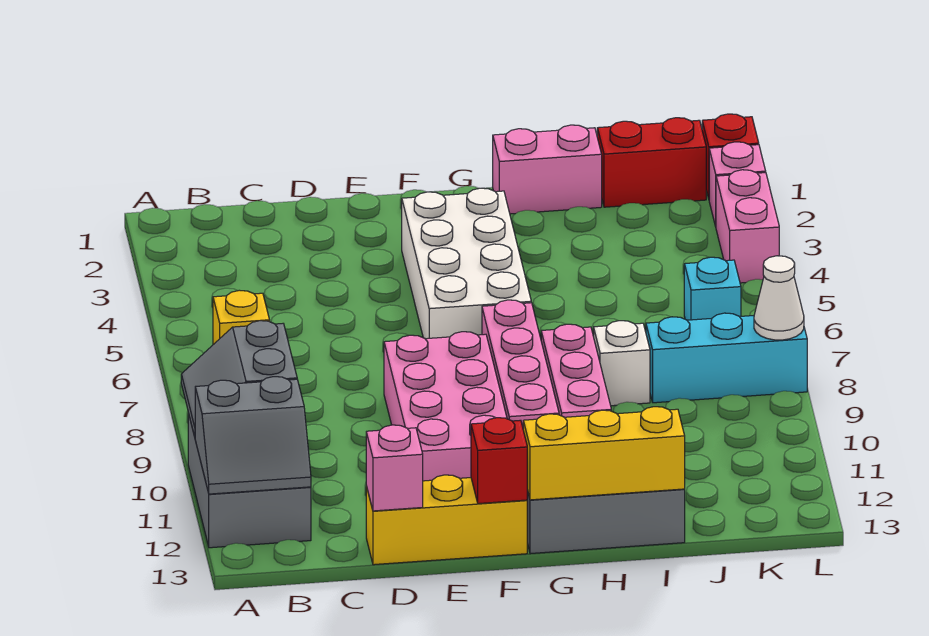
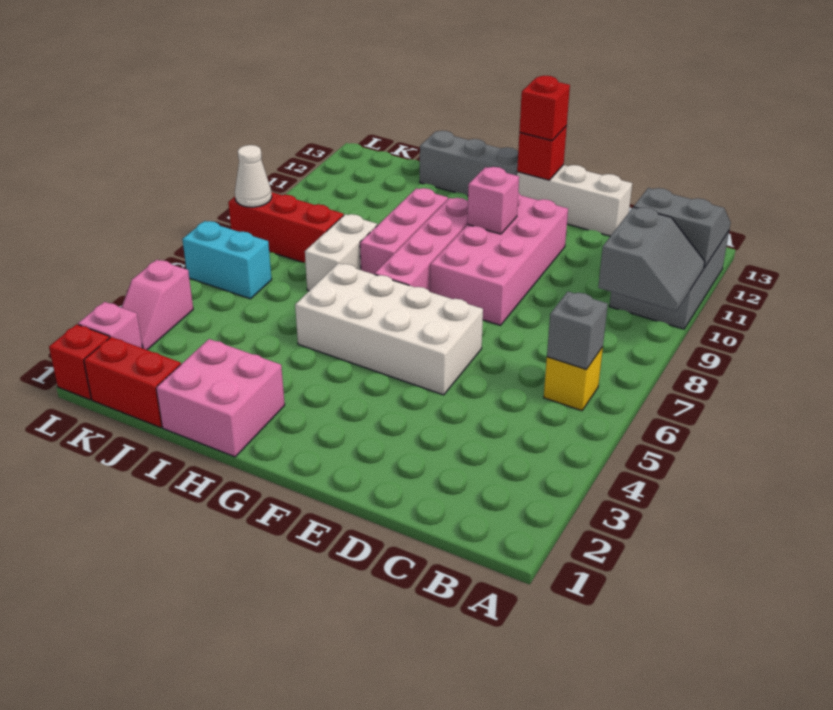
none -> grey brick B6 level 2
yellow brick D13:F13 level 1 -> white brick D13:F13 level 1
pink brick D13 level 2 -> pink brick F10 level 2
white brick F3:G6 level 1 -> white brick E5:H6 level 1
none -> red brick F13 level 3
yellow brick G13:I13 level 2 -> none
pink brick H1:I1 level 1 -> pink brick H1:I2 level 1
white brick I8 level 1 -> white brick I7:I8 level 1
cyan brick J8:L8 level 1 -> red brick J8:L8 level 1
cyan brick K6 level 1 -> cyan brick K6:L6 level 1
pink brick L3:L4 level 1 -> pink slope L3:L4 level 1 top 4

